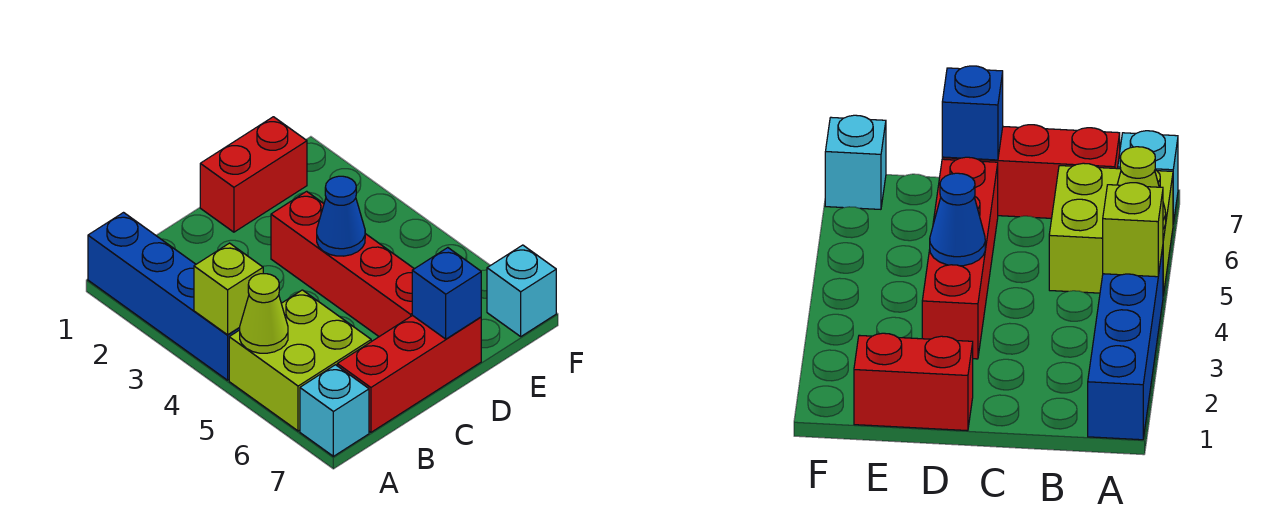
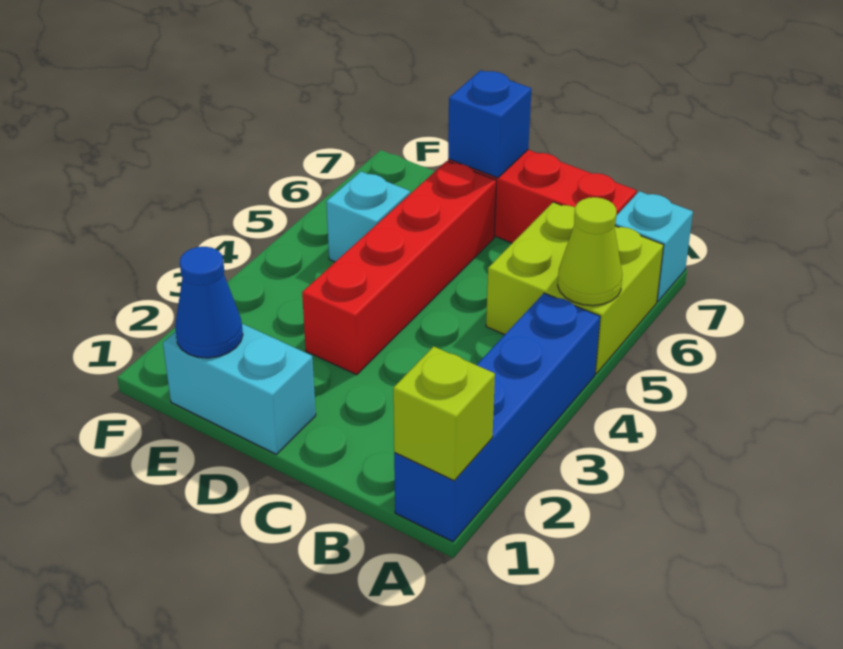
lime brick A4 level 2 -> lime brick A1 level 2
red brick D1:E1 level 1 -> cyan brick D1:E1 level 1
blue cone D4 level 2 -> blue cone E1 level 2
cyan brick F7 level 1 -> cyan brick E5 level 1

